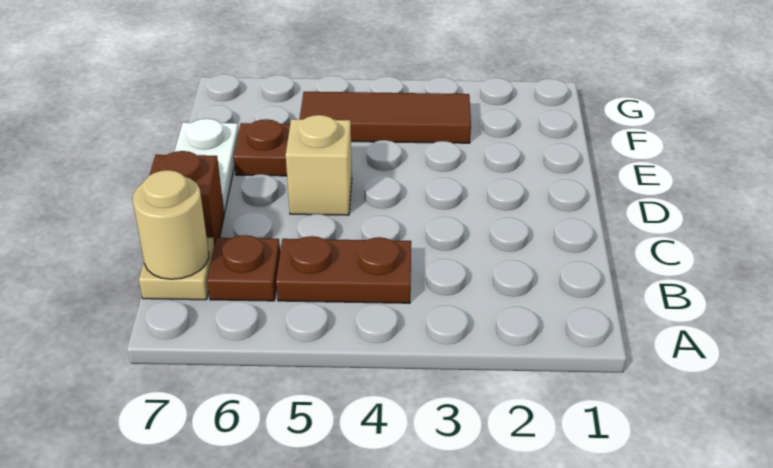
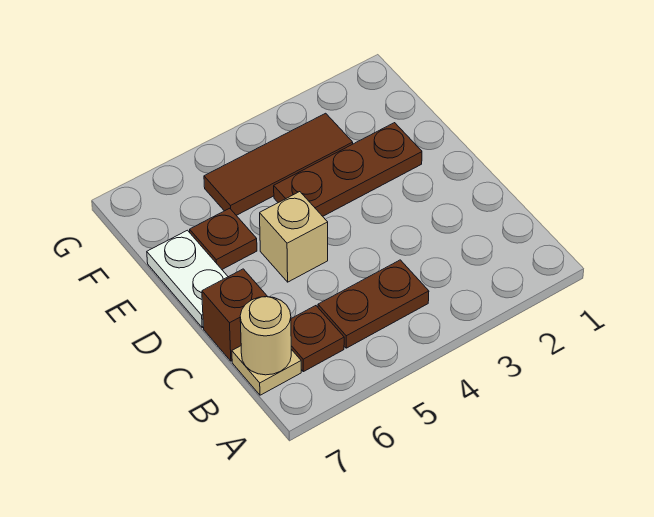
none -> brown plate E2:E4 level 1

